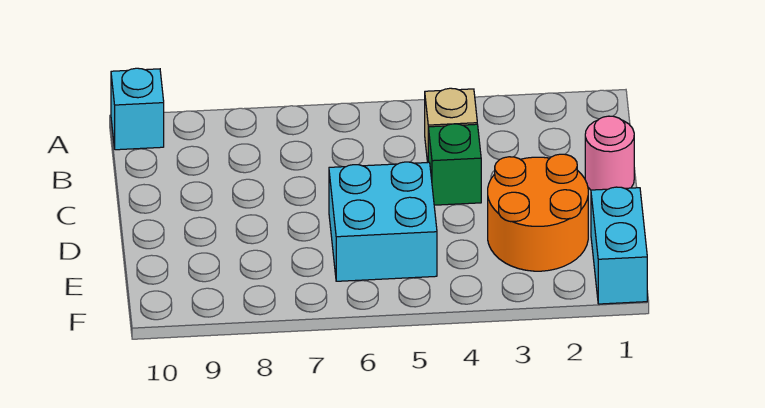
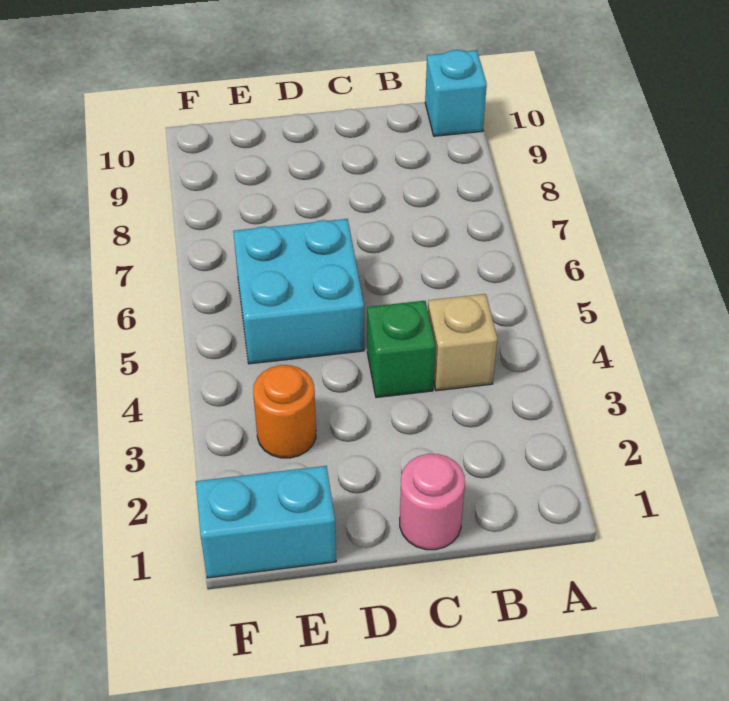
orange round brick D2:E3 level 1 -> orange round brick E3 level 1

